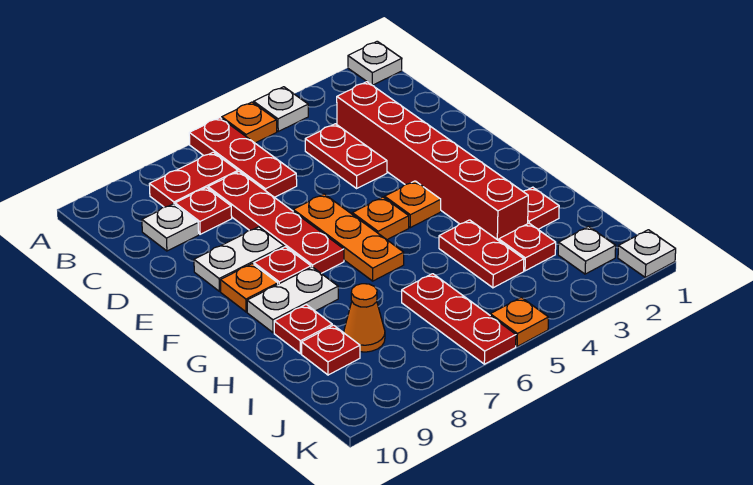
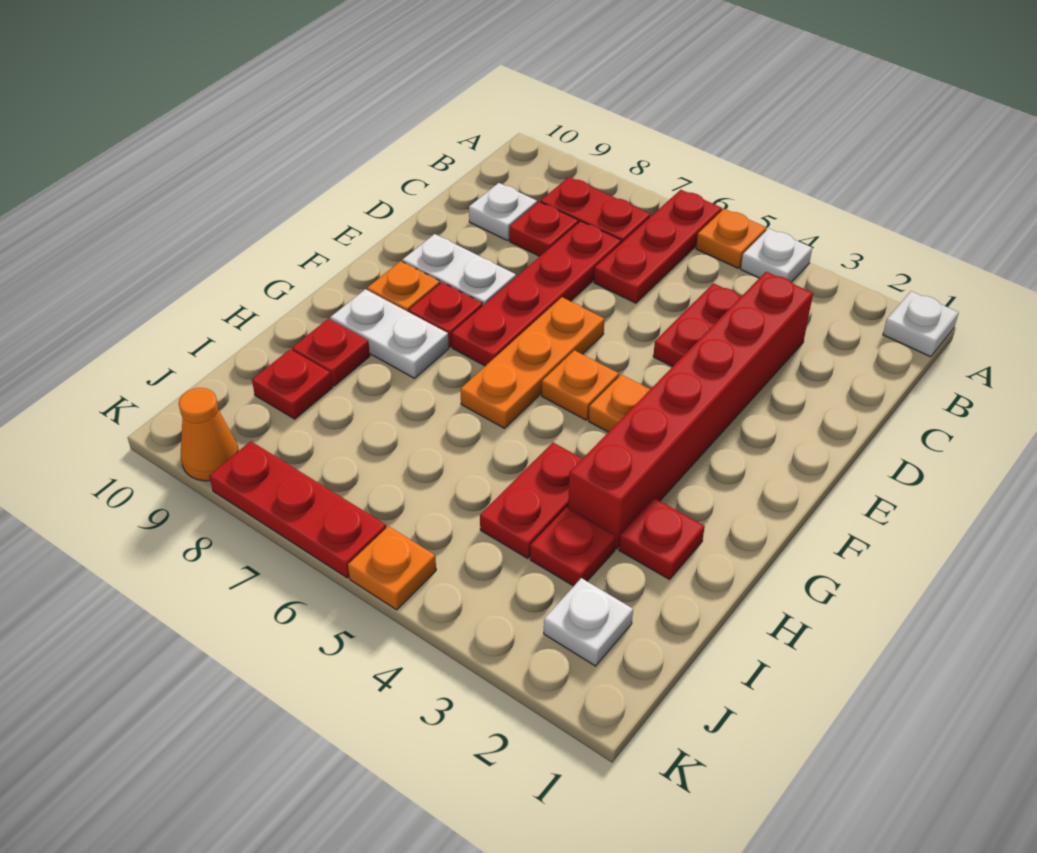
red plate I6:K6 level 1 -> red plate K6:K8 level 1
orange cone I8 level 1 -> orange cone K9 level 1
white plate K1 level 1 -> none

